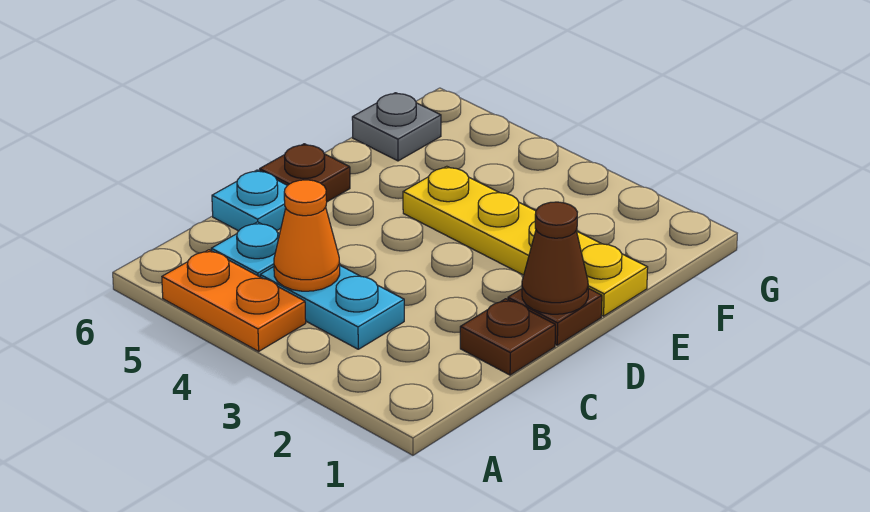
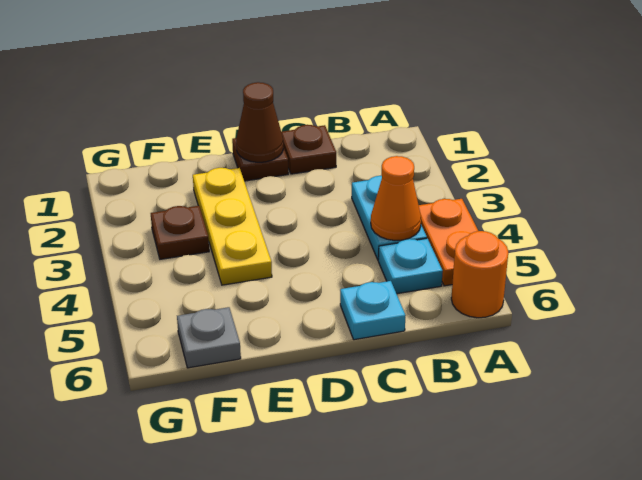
none -> orange round brick A6 level 1
brown plate D6 level 1 -> brown plate F3 level 1
yellow plate E1:E4 level 1 -> yellow plate E2:E4 level 1

